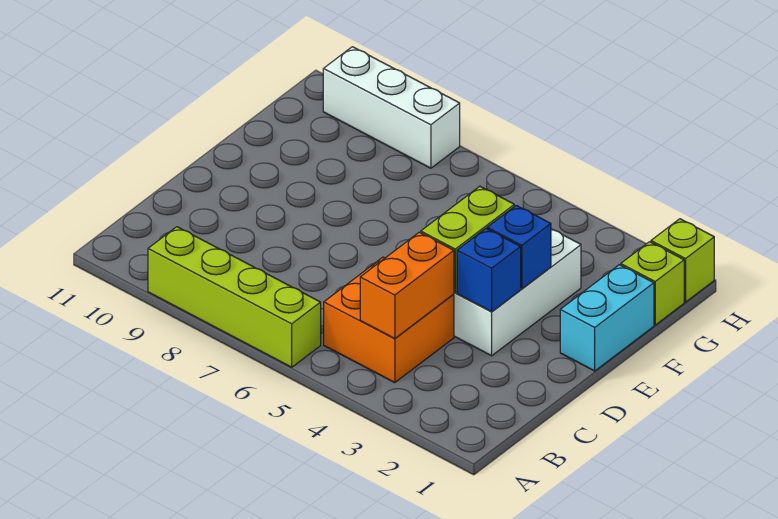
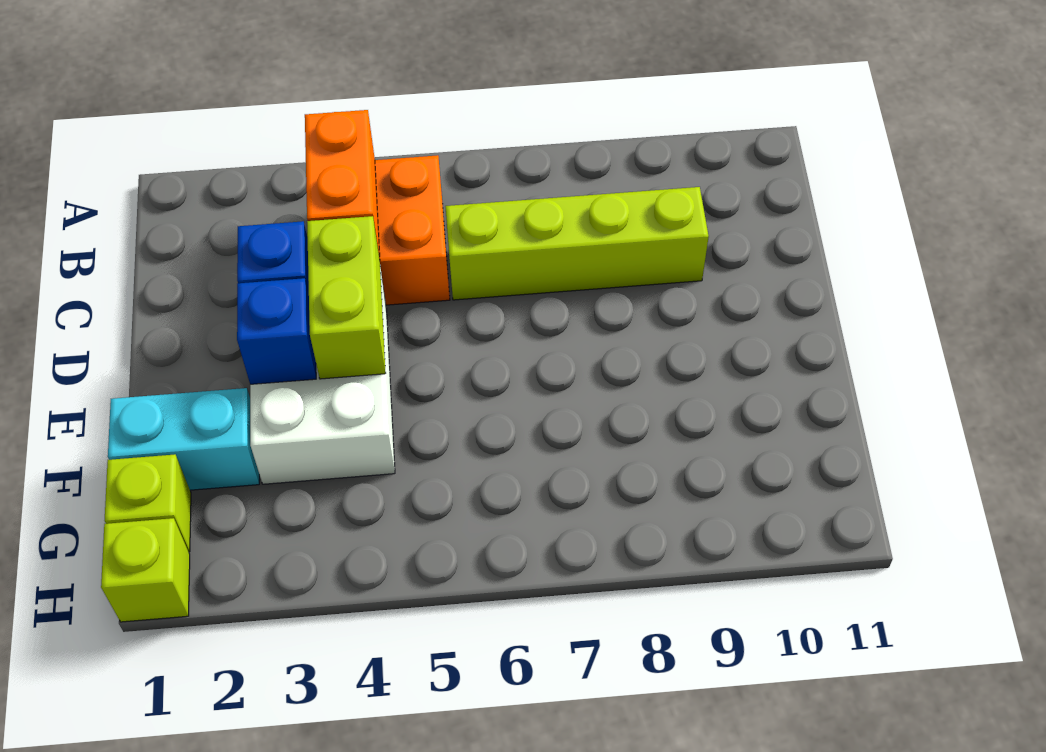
lime brick A6:A9 level 1 -> lime brick C6:C9 level 1
cyan brick E1:F1 level 1 -> cyan brick F1:F2 level 1
white brick H8:H10 level 1 -> none

